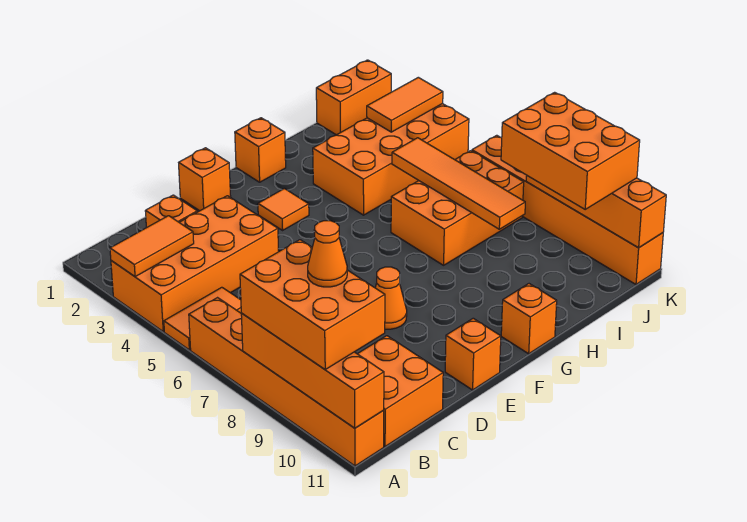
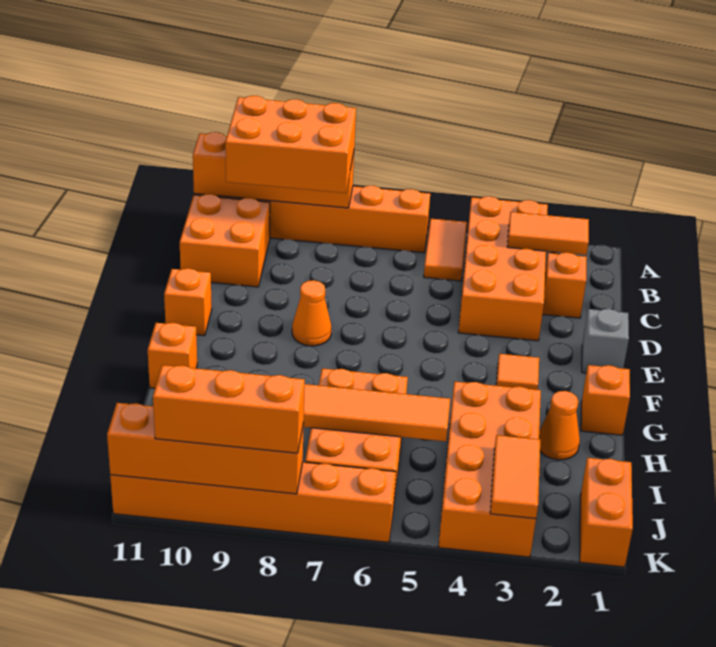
orange tile A3:B3 level 2 -> orange tile B2:B3 level 2
orange cone B9 level 4 -> orange cone H2 level 1
orange brick E1 level 1 -> grey brick E1 level 1
orange brick J8:K10 level 3 -> orange brick K8:K10 level 3

